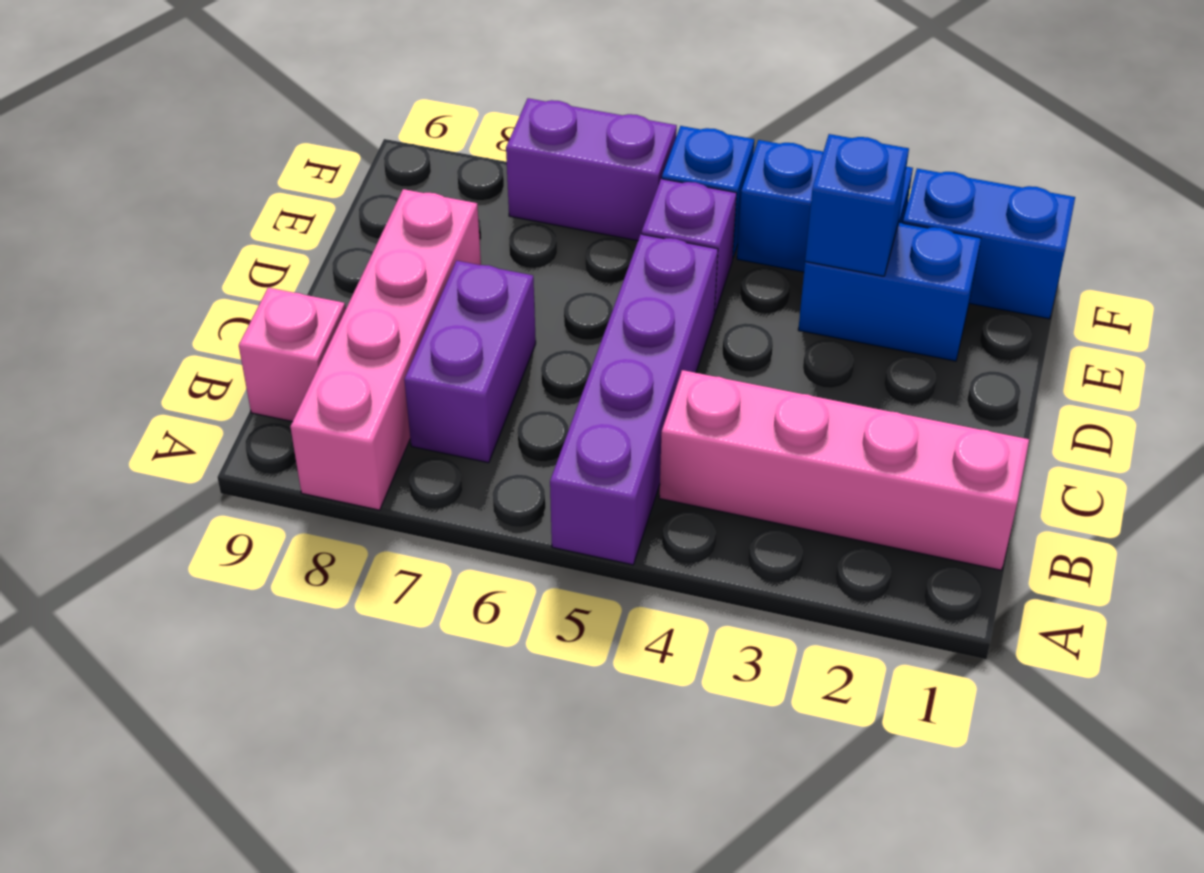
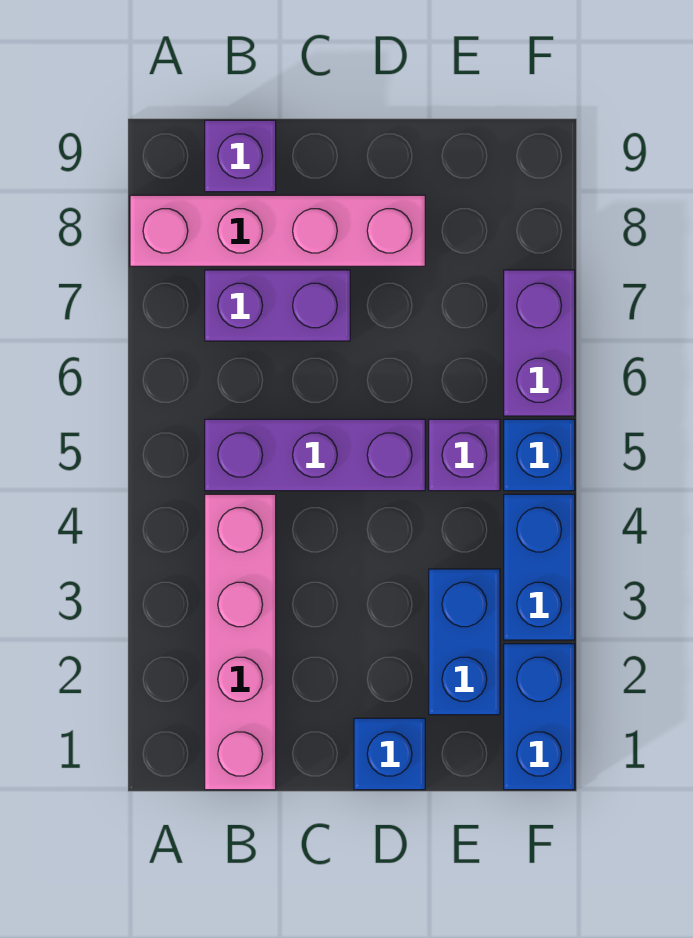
purple brick A5:D5 level 1 -> purple brick B5:D5 level 1
pink brick B9 level 1 -> purple brick B9 level 1
blue brick E3 level 2 -> blue brick D1 level 1

